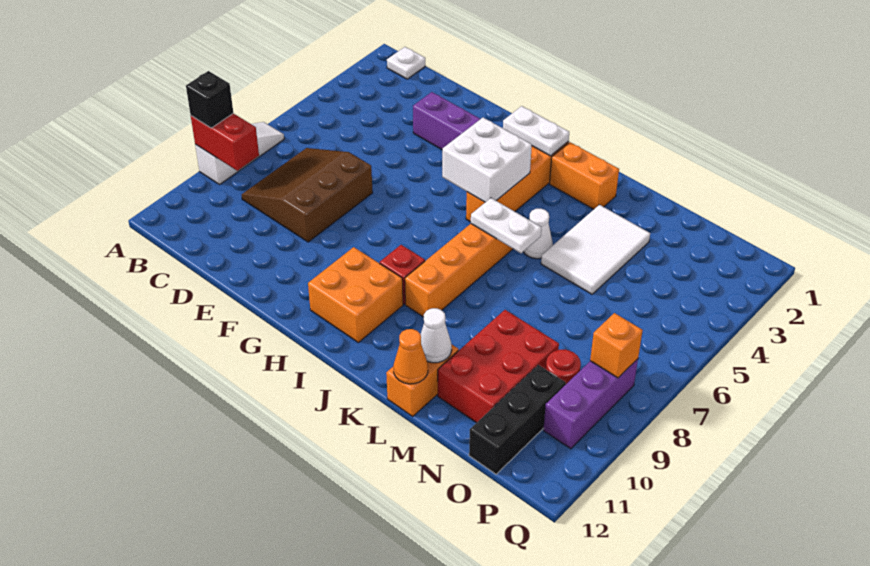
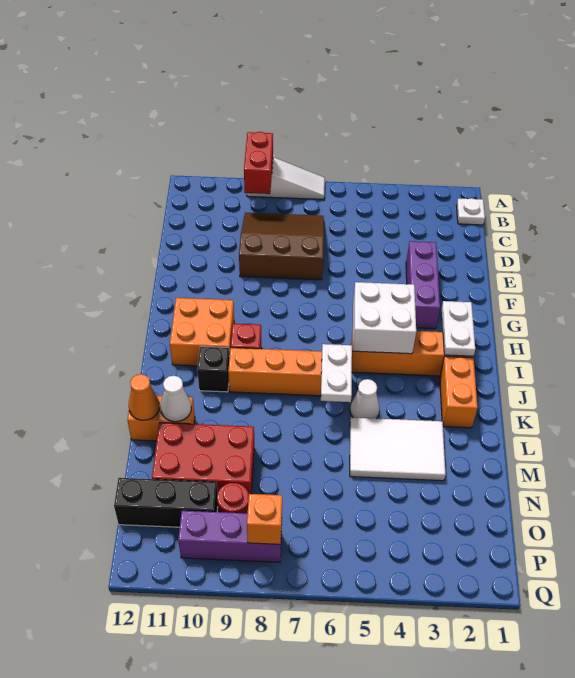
black brick A9 level 3 -> black brick J10 level 1

